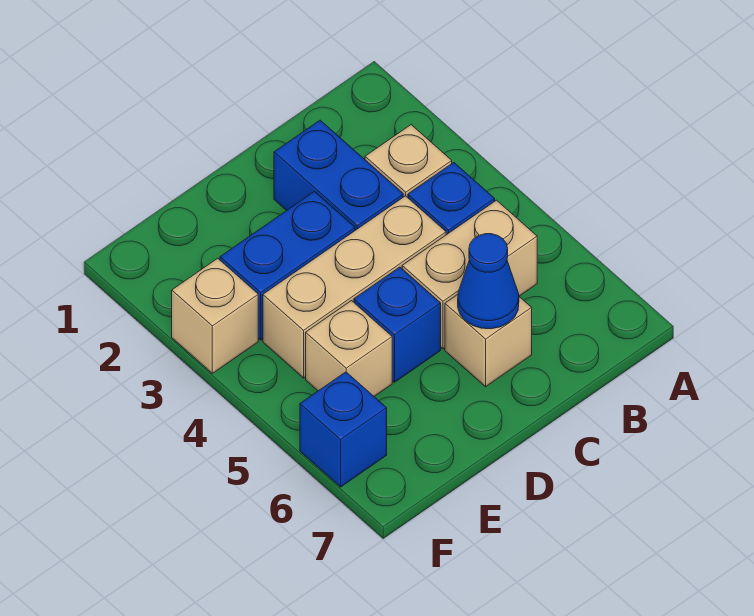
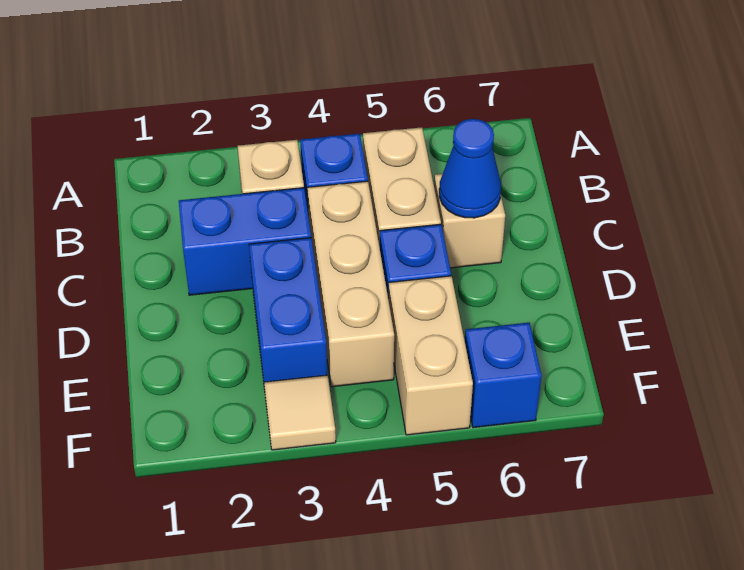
tan brick E5 level 1 -> tan brick E5:F5 level 1
tan brick F3 level 1 -> tan tile F3 level 1

